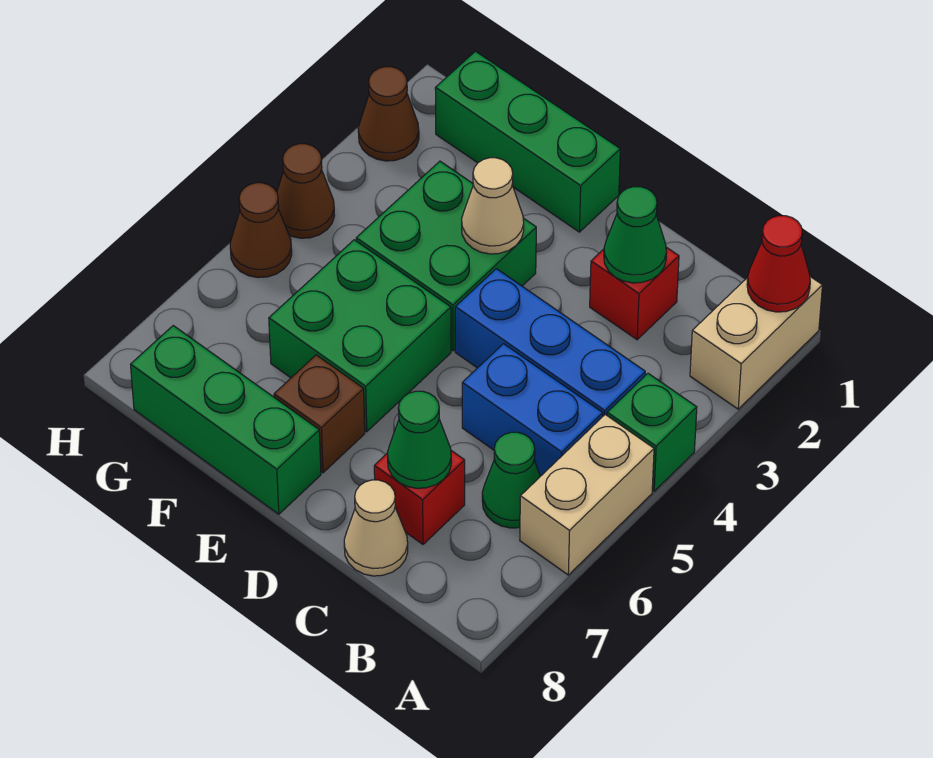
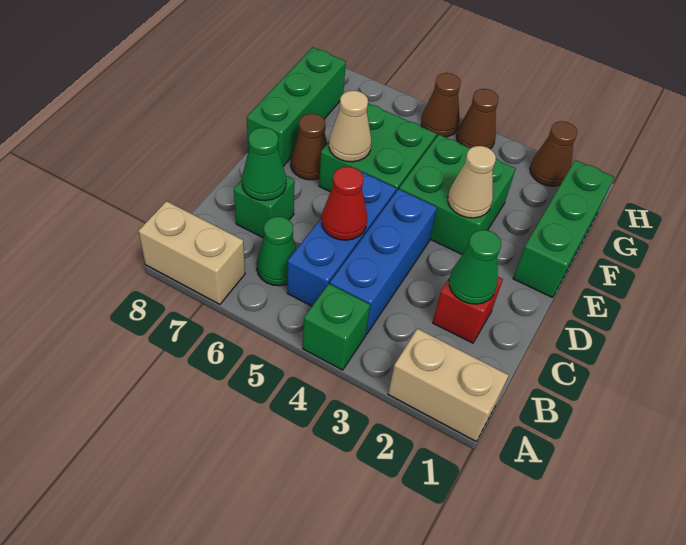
red cone A1 level 2 -> red cone C5 level 2
tan brick A5:A6 level 1 -> tan brick A7:A8 level 1
blue brick B5:C5 level 1 -> blue brick B5:D5 level 1
red brick C7 level 1 -> green brick C7 level 1
tan cone C8 level 1 -> tan cone E6 level 2
brown brick E7 level 1 -> brown cone E7 level 1

